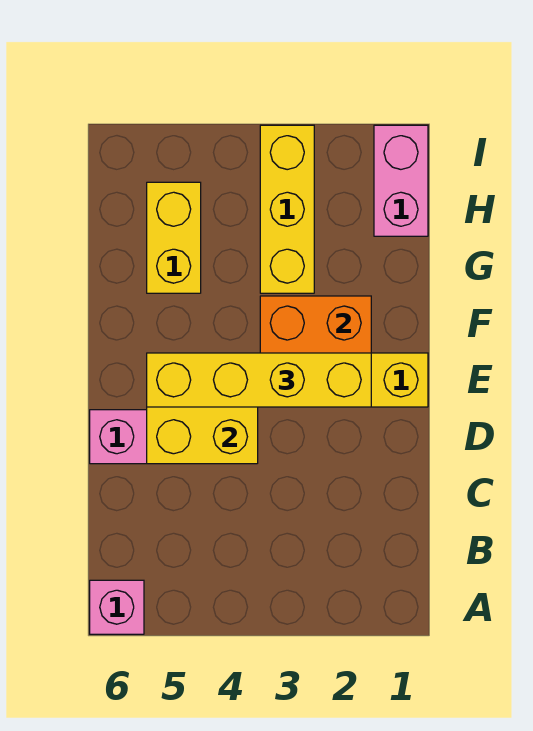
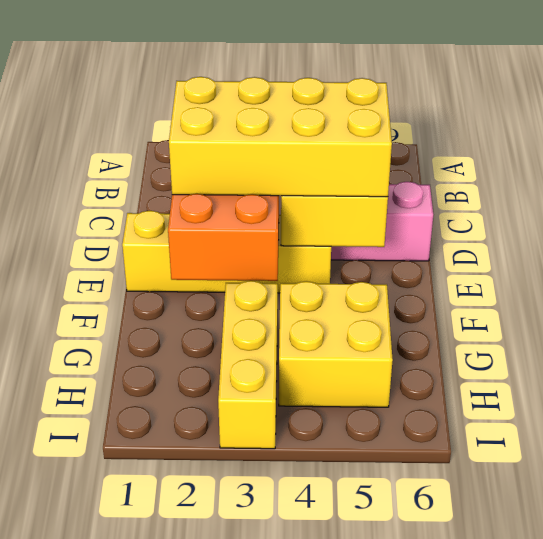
pink brick A6 level 1 -> none
yellow brick E2:E5 level 3 -> yellow brick D2:E5 level 3
yellow brick G5:H5 level 1 -> yellow brick G4:H5 level 1
pink brick H1:I1 level 1 -> none

